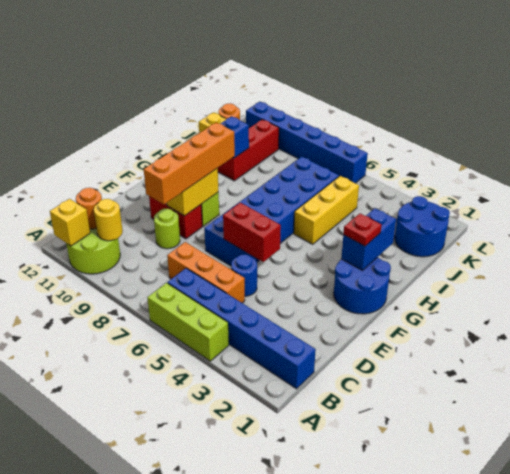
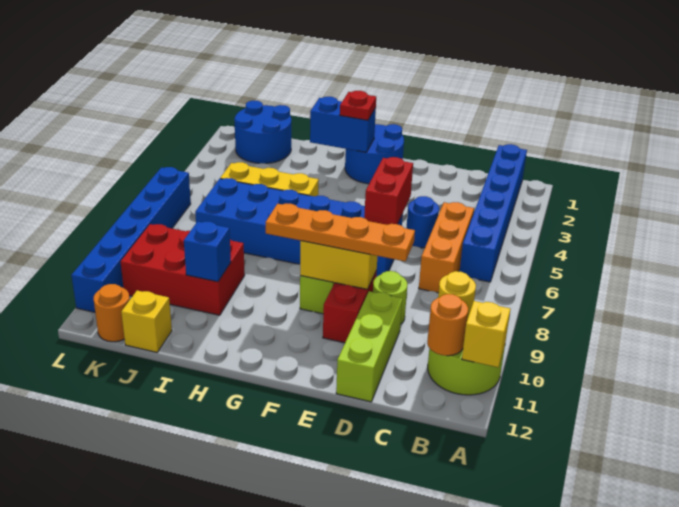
lime brick A4:A6 level 1 -> lime brick D10:D12 level 1
orange brick D9:G9 level 3 -> orange plate D9:G9 level 3
red brick I10:K10 level 1 -> red brick I9:K10 level 1

